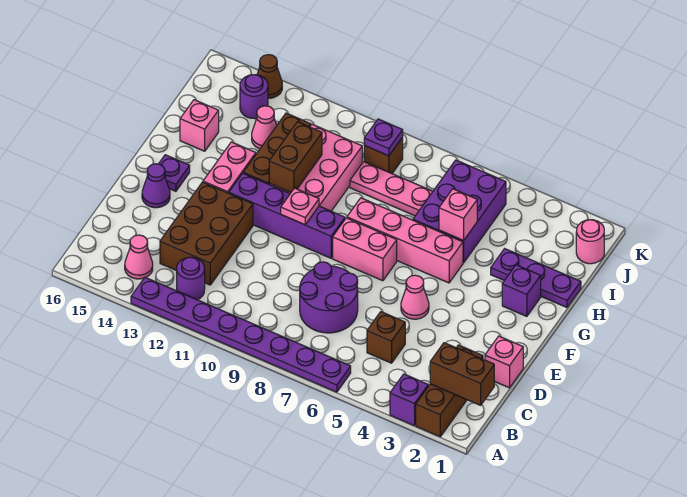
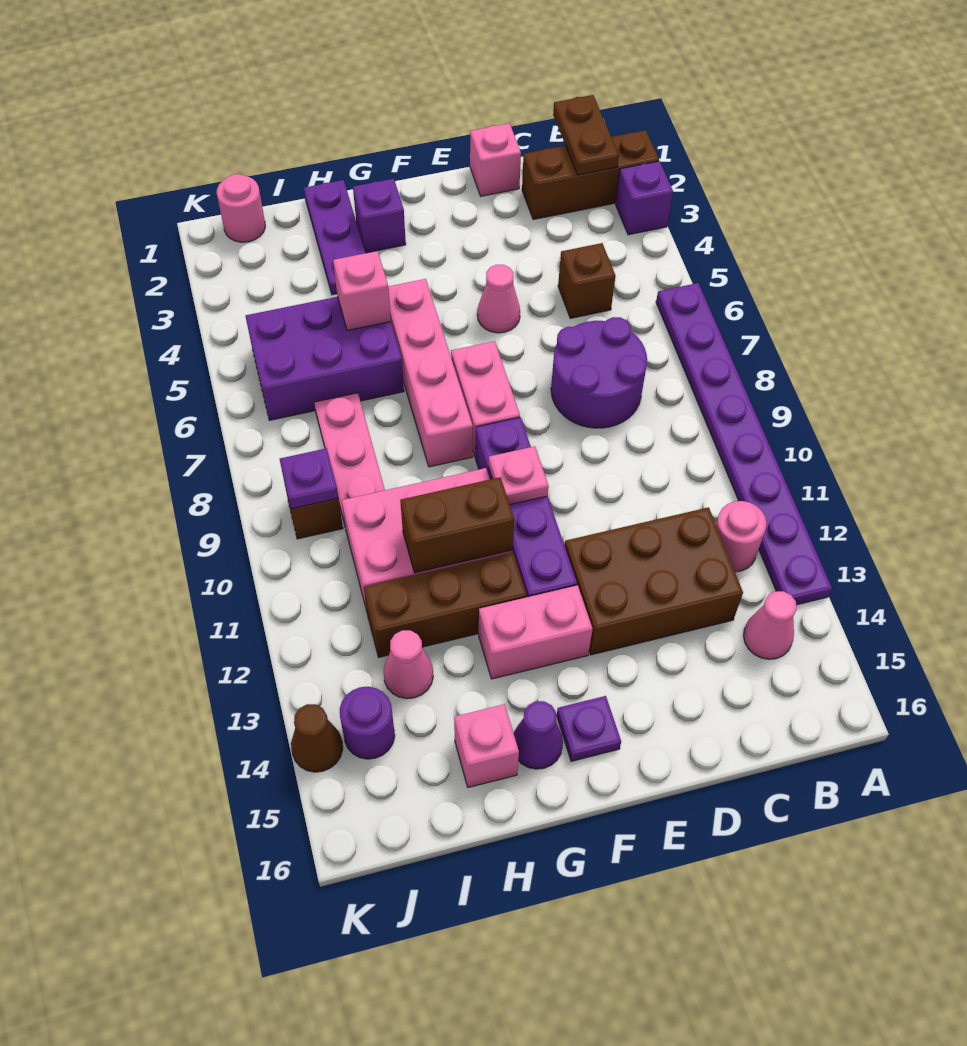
brown brick B1:B2 level 2 -> brown plate B1:B2 level 2
purple round brick B12 level 1 -> pink round brick B12 level 1
purple cone E15 level 1 -> purple cone G15 level 1

